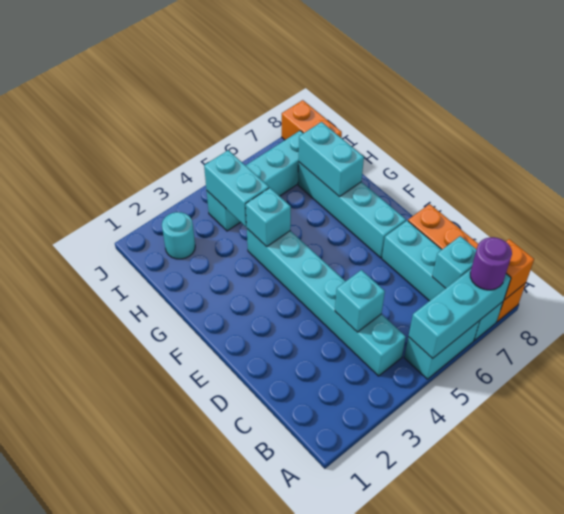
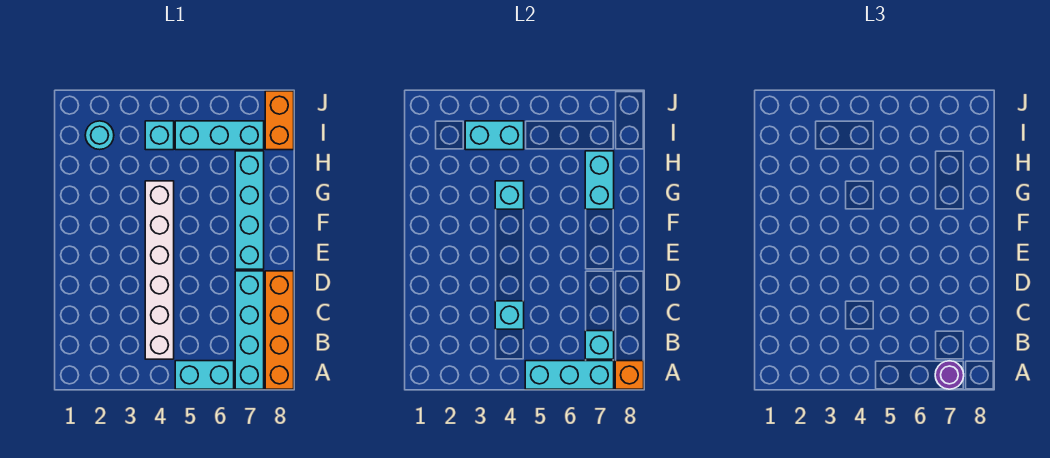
cyan brick B4:G4 level 1 -> white brick B4:G4 level 1
cyan brick H4:I4 level 2 -> cyan brick I3:I4 level 2

